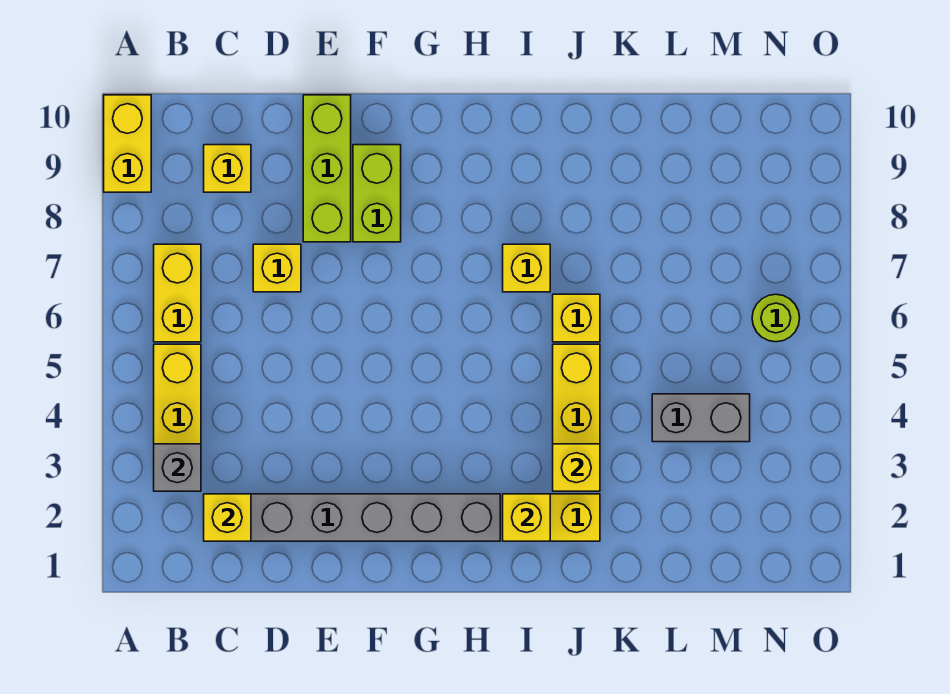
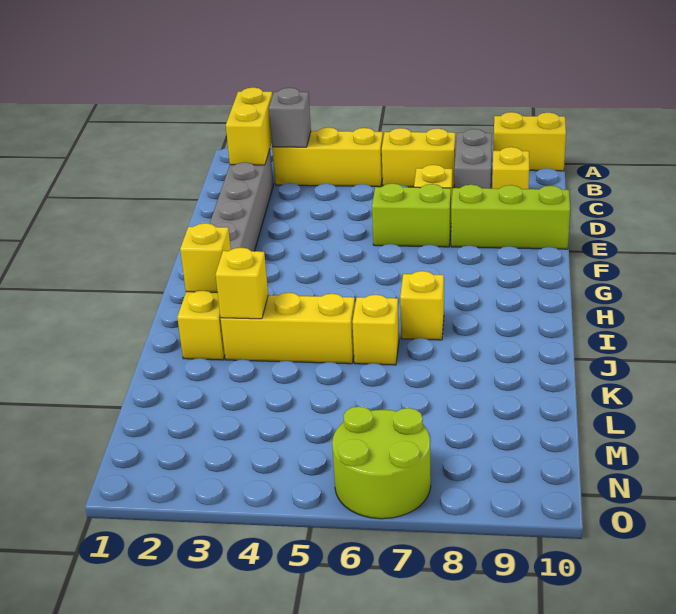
yellow brick C2 level 2 -> yellow brick B2:C2 level 2
lime brick F8:F9 level 1 -> lime brick E6:E7 level 1
grey brick L4:M4 level 1 -> grey brick B8:C8 level 1
lime round brick N6 level 1 -> lime round brick N6:O7 level 1

